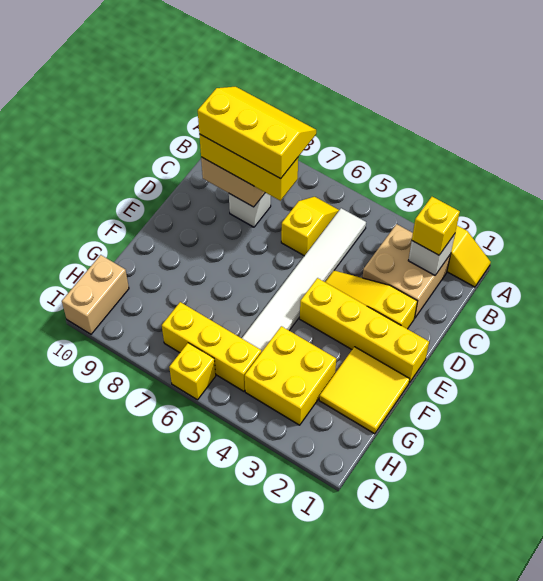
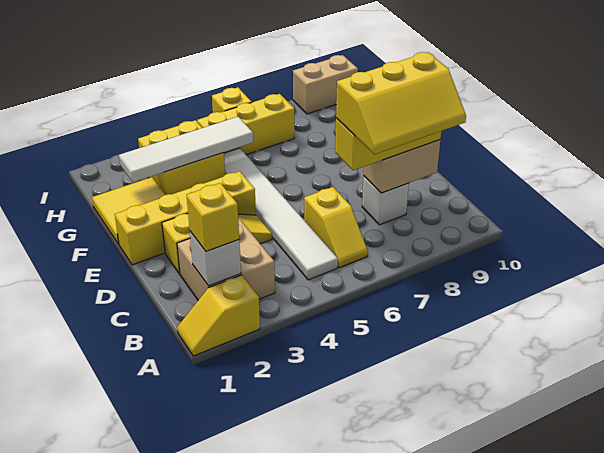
none -> white tile G2:G5 level 2
tan brick H10:I10 level 1 -> tan brick I9:I10 level 1

